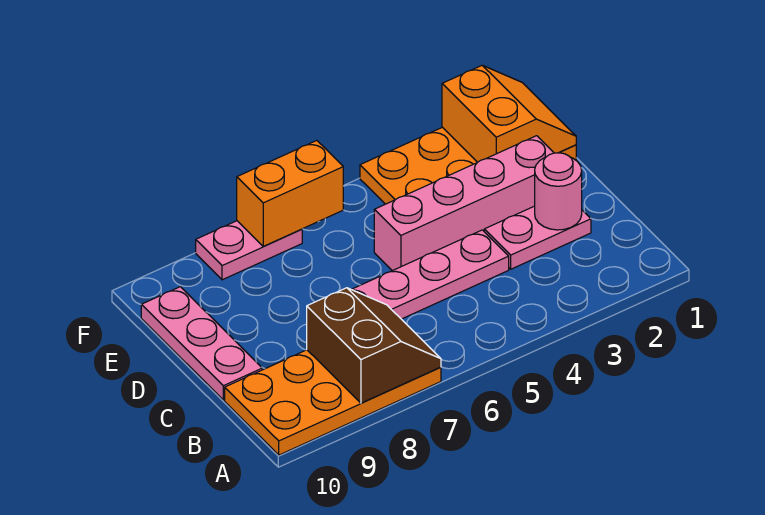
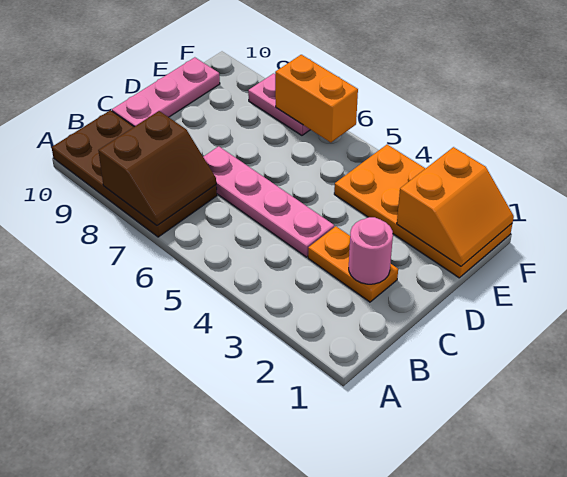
orange plate A7:B10 level 1 -> brown plate A7:B10 level 1
pink plate C2:C3 level 1 -> orange plate C2:C3 level 1
pink brick D2:D5 level 1 -> none

